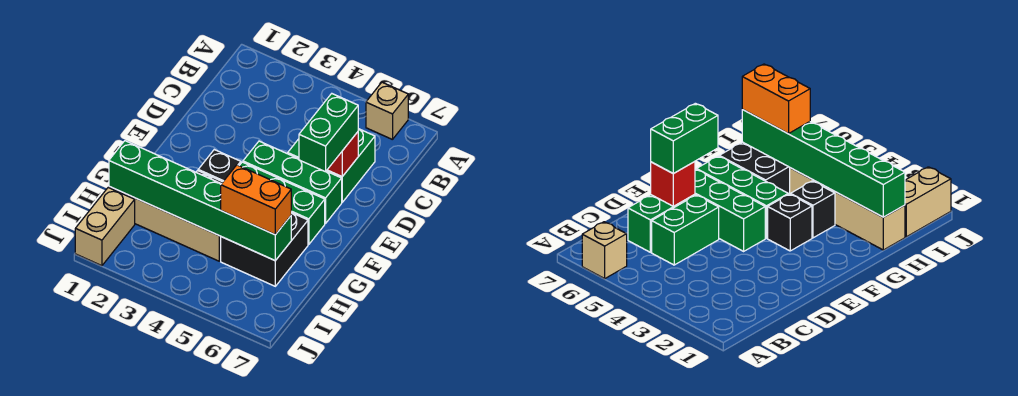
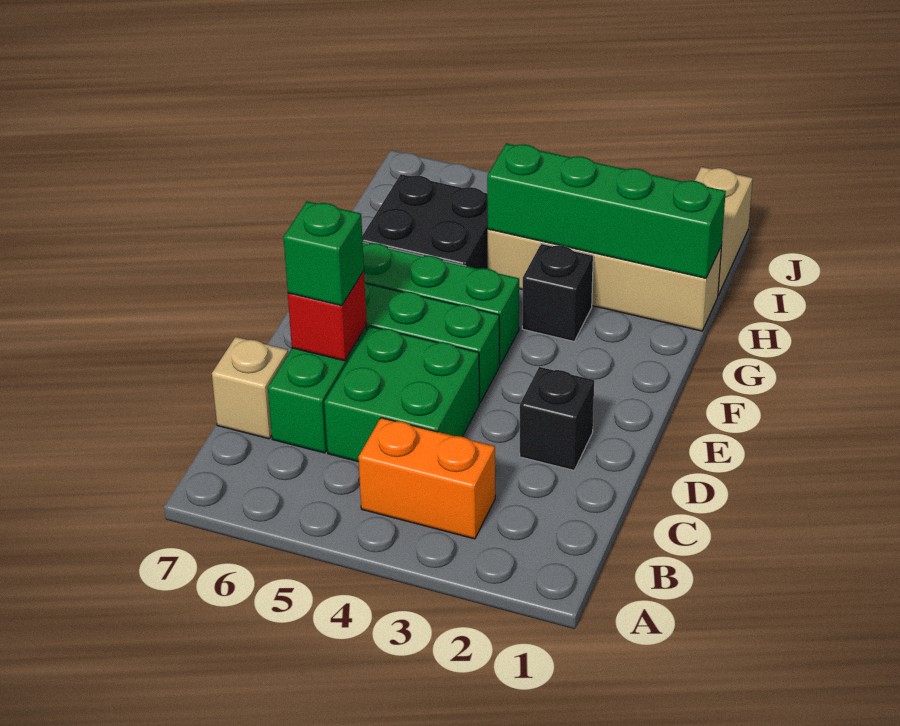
tan brick A6 level 1 -> tan brick C7 level 1
green brick C5:D5 level 1 -> green brick C4:D5 level 1
green brick D6:E6 level 3 -> green brick D6 level 3
black brick F3 level 1 -> black brick D2 level 1
green brick H1:H6 level 2 -> green brick H1:H4 level 2
orange brick H5:H6 level 3 -> orange brick B3:B4 level 1

